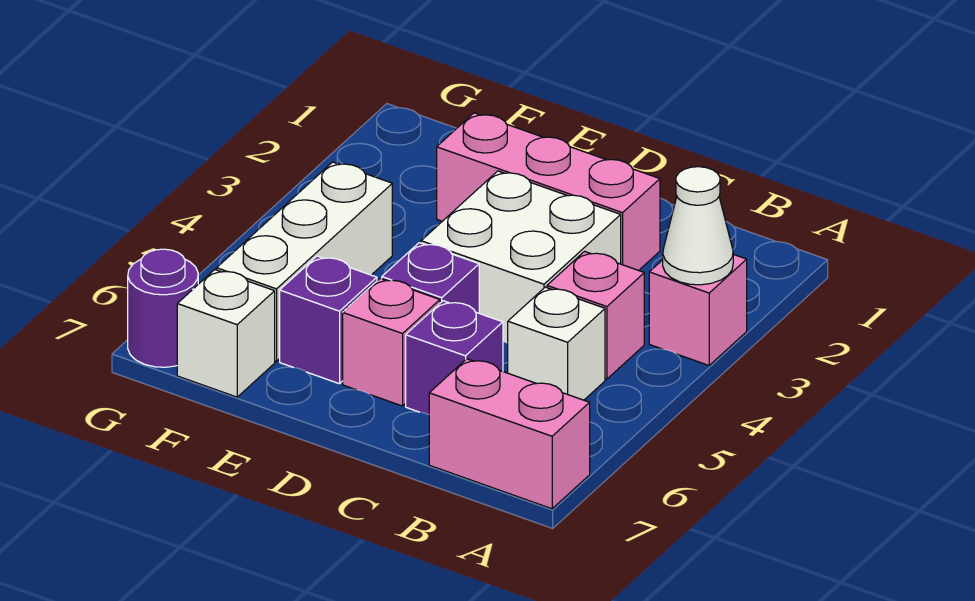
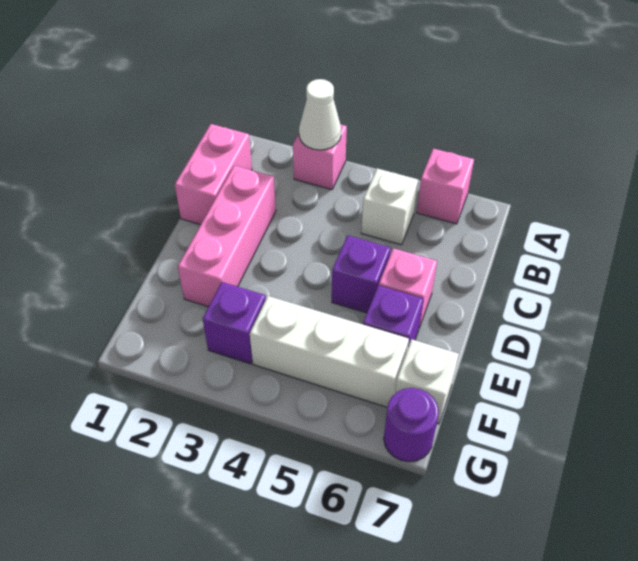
pink brick A7:B7 level 1 -> pink brick B1:C1 level 1
pink brick B4 level 1 -> pink brick A6 level 1
white brick C3:D4 level 1 -> none
purple brick C6 level 1 -> purple brick F3 level 1

